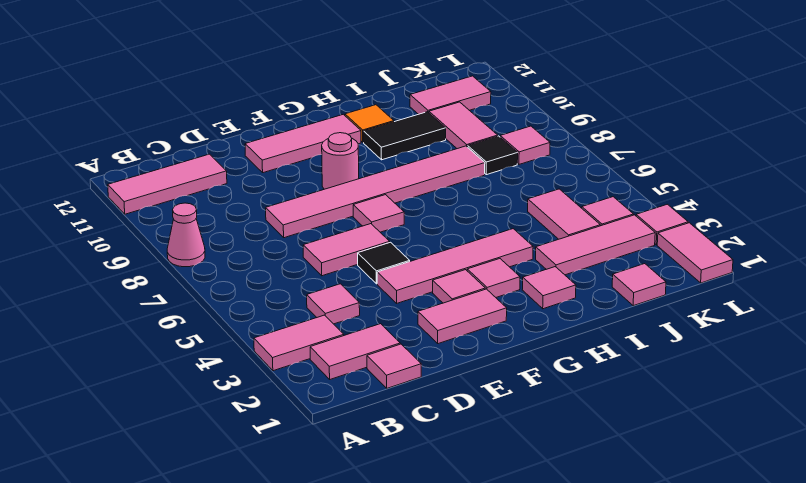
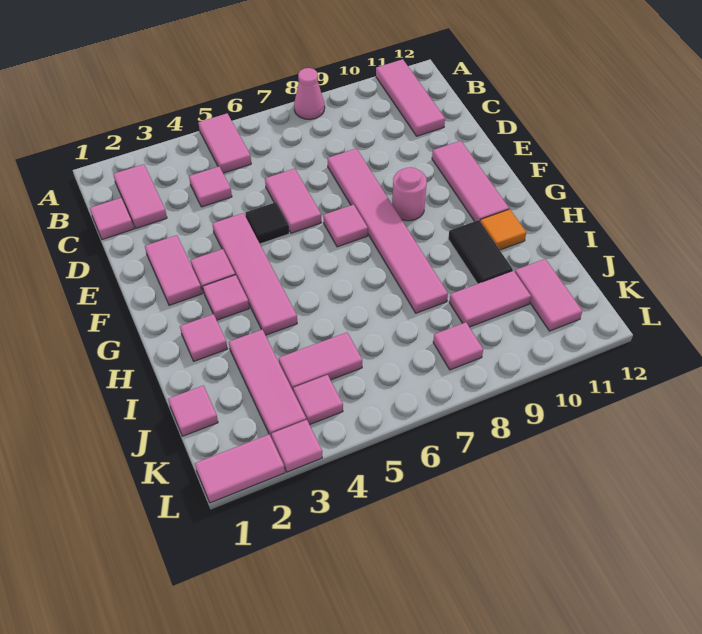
pink tile A3:B3 level 1 -> pink tile A5:B5 level 1
black tile J8 level 1 -> none

